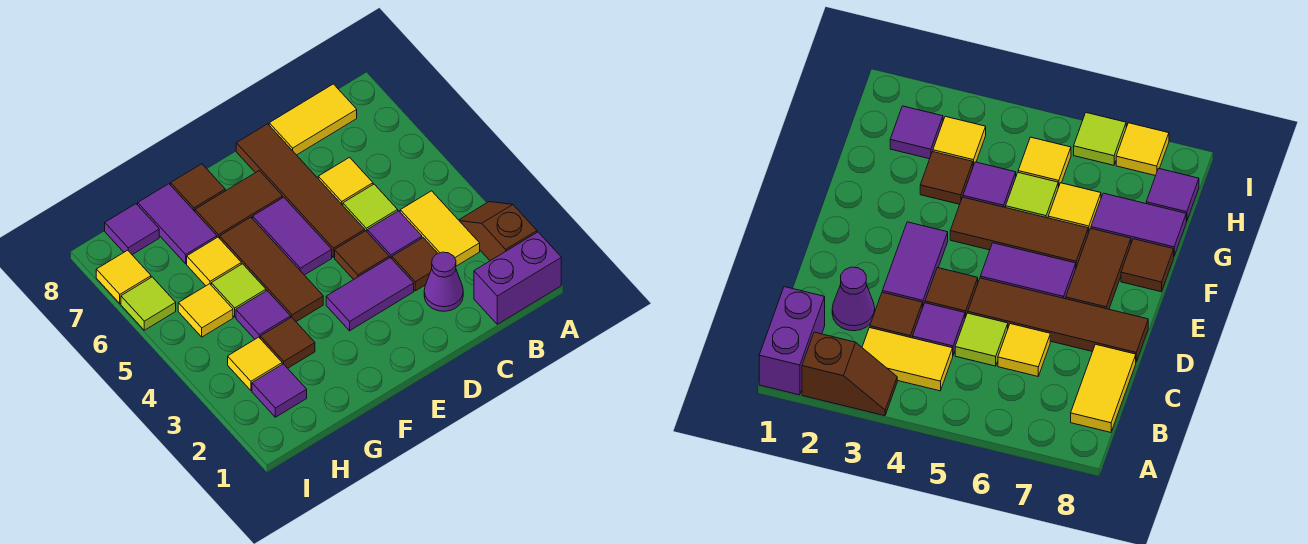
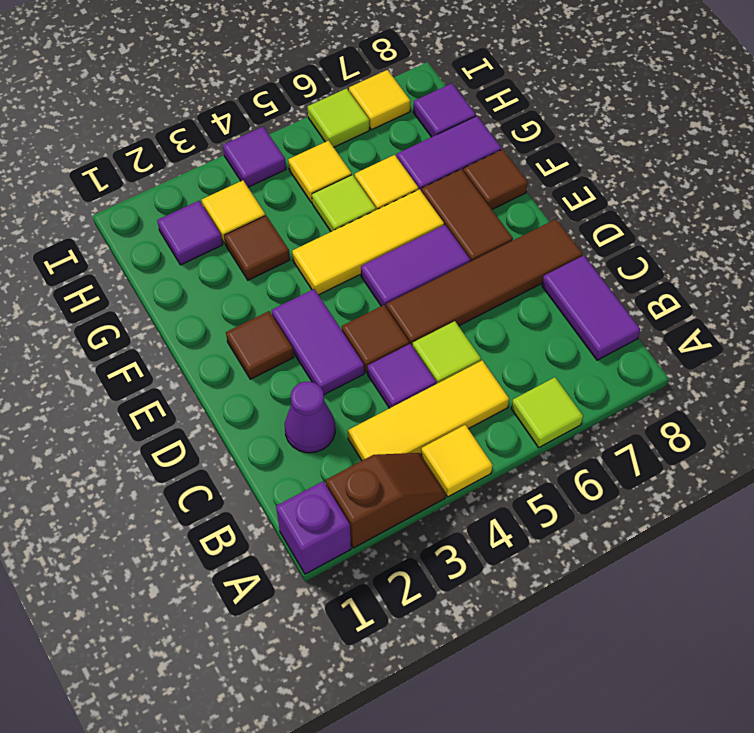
purple brick A1:B1 level 1 -> purple brick A1 level 1
none -> lime tile A6 level 1
yellow tile B3:B4 level 1 -> yellow tile B3:B5 level 1
yellow tile B8:C8 level 1 -> purple tile B8:C8 level 1
brown tile C3 level 1 -> brown tile E2 level 1
yellow tile C6 level 1 -> yellow tile A4 level 1
brown tile F4:F6 level 1 -> yellow tile F4:F6 level 1
purple tile G4 level 1 -> purple tile I4 level 1

